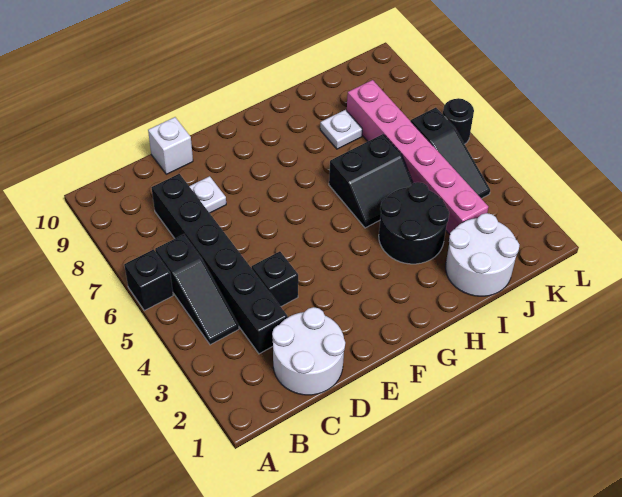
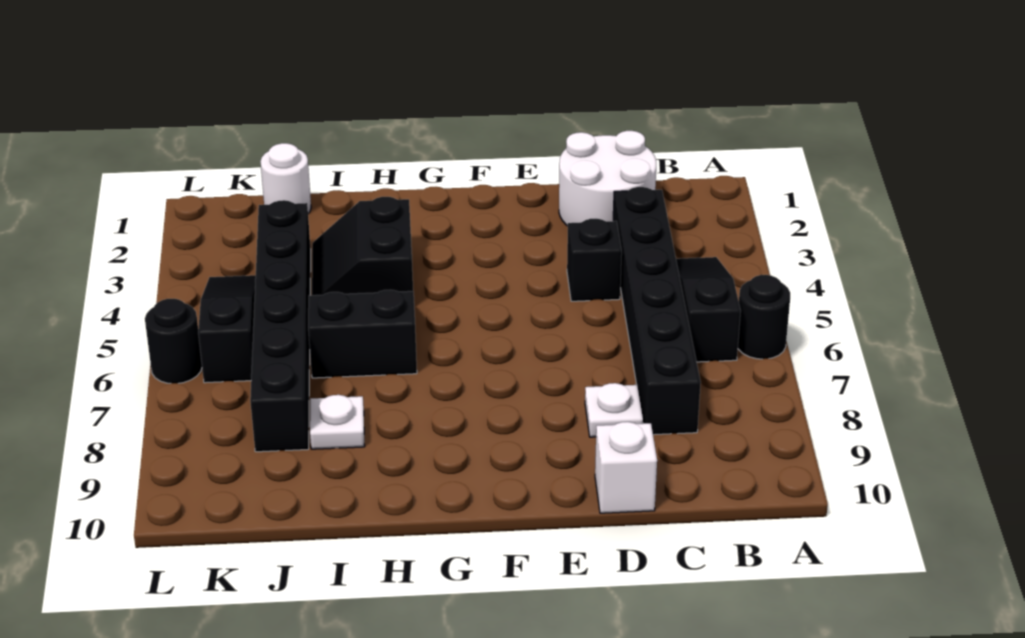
black brick A6 level 1 -> black round brick A6 level 1
black round brick H3:I4 level 1 -> black slope H3:I4 level 1 top H
white round brick I1:J2 level 1 -> white round brick J1 level 1
pink brick J3:J8 level 1 -> black brick J3:J8 level 1

